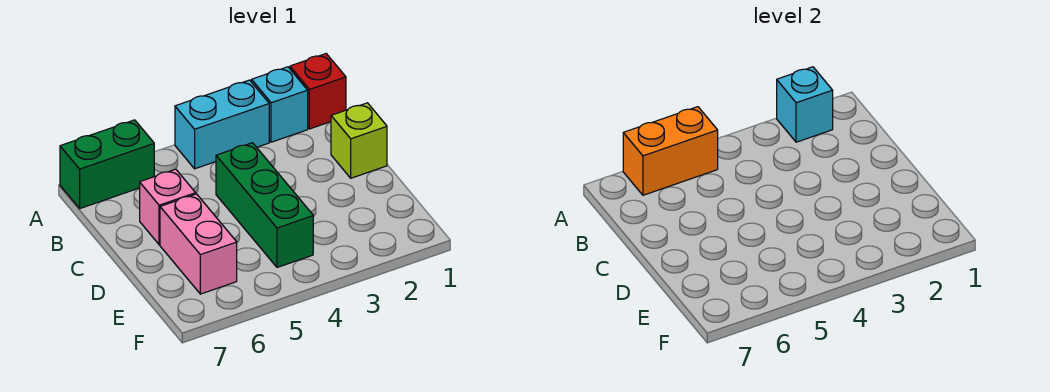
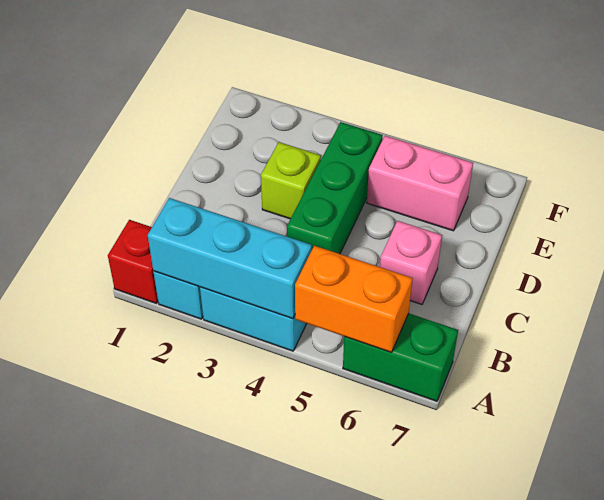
cyan brick A2 level 2 -> cyan brick A2:A4 level 2
lime brick C1 level 1 -> lime brick D3 level 1
pink brick D6:E6 level 1 -> pink brick E5:E6 level 1

